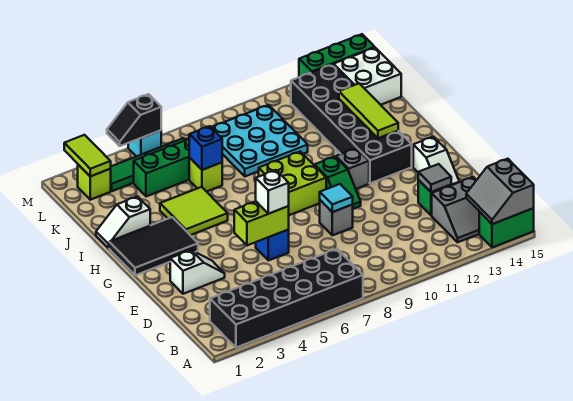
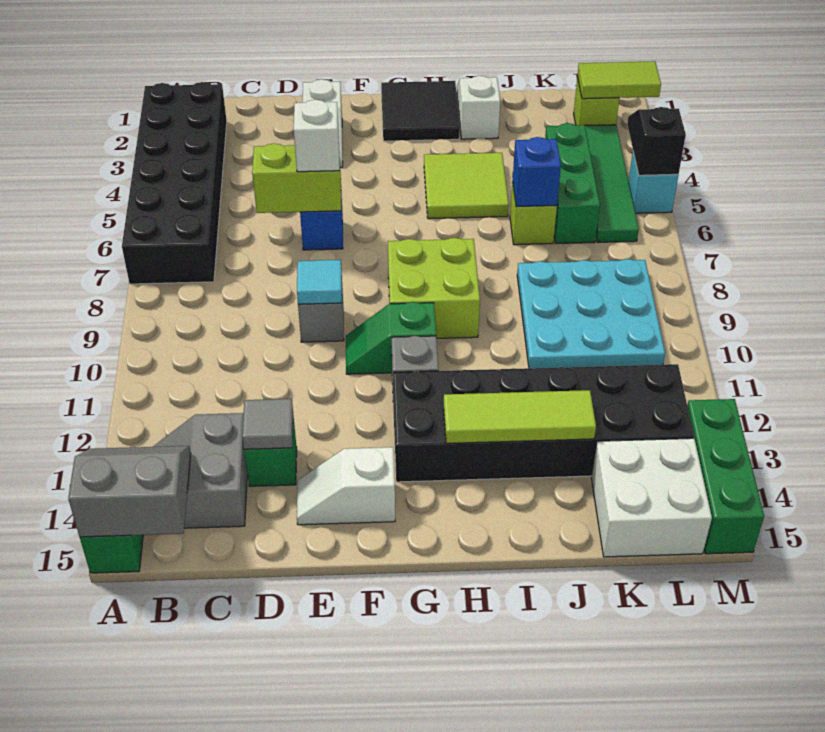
lime brick E5:E6 level 2 -> lime brick D6:E6 level 2
black tile G1:H3 level 1 -> black tile G1:H2 level 1

